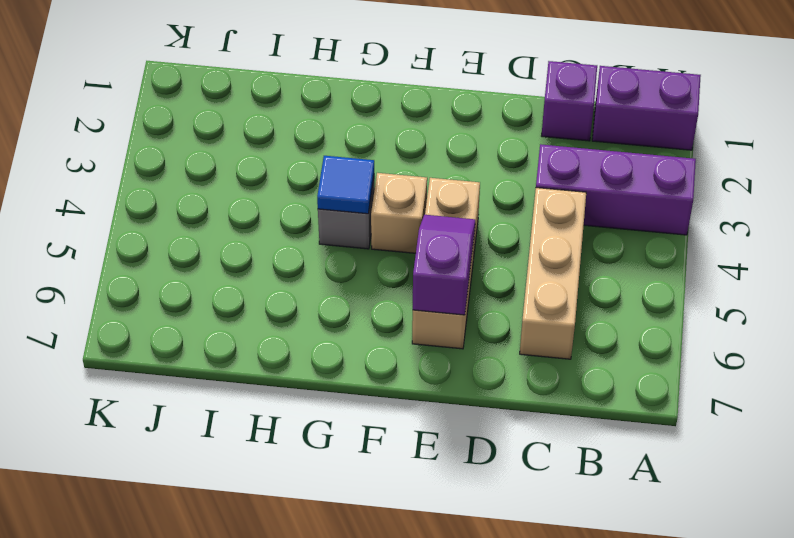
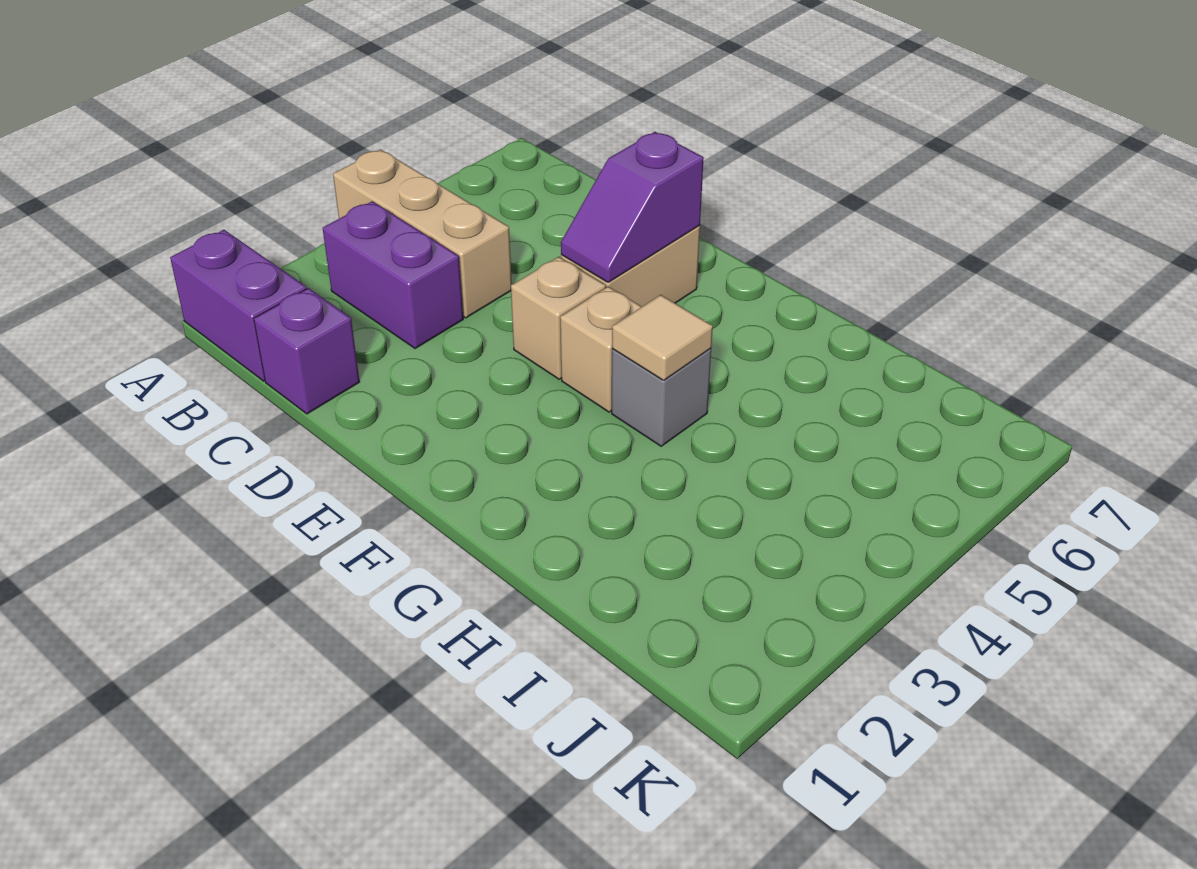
purple brick A3:C3 level 1 -> purple brick B3:C3 level 1
tan brick C4:C6 level 1 -> tan brick A4:C4 level 1
blue tile G4 level 2 -> tan tile G4 level 2

